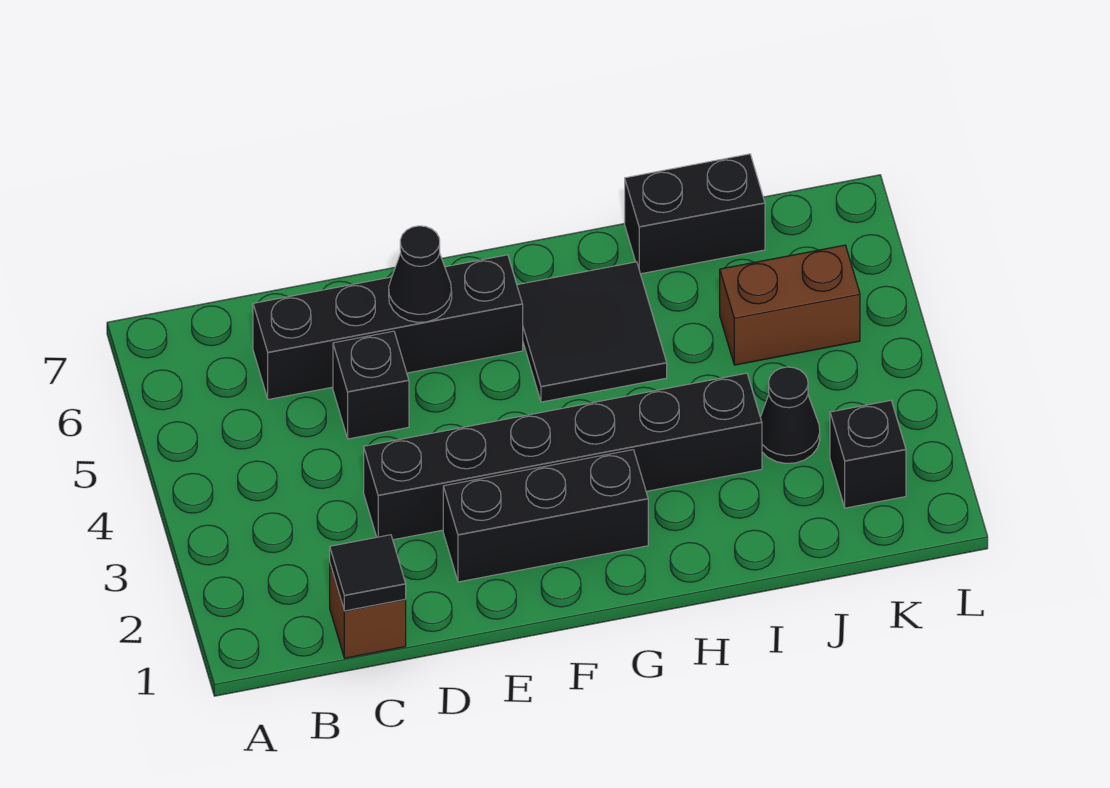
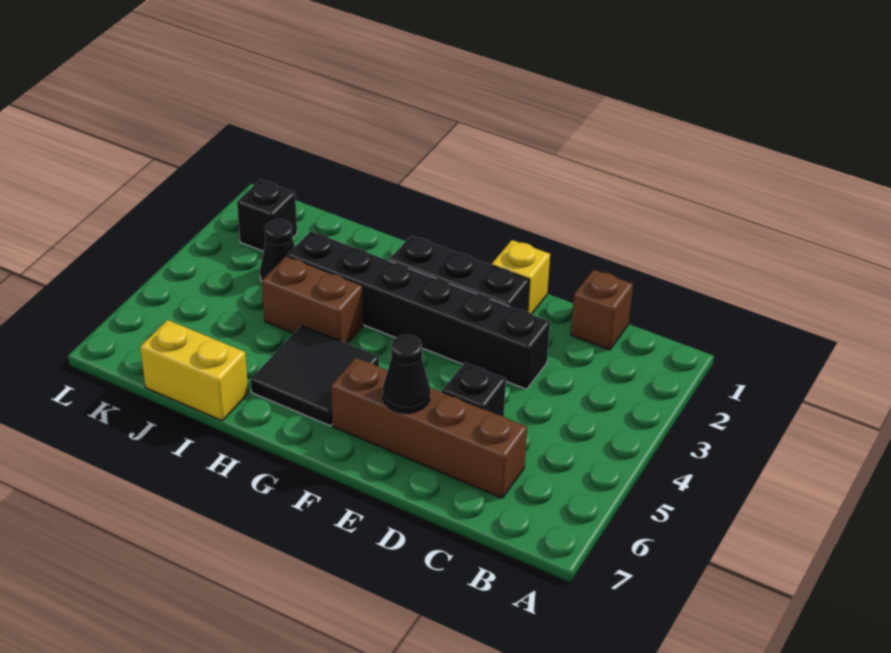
black tile C1 level 2 -> none
black brick C6:F6 level 1 -> brown brick C6:F6 level 1
none -> yellow brick E1 level 1
black brick I7:J7 level 1 -> yellow brick I7:J7 level 1
brown brick J5:K5 level 1 -> brown brick H4:I4 level 1

